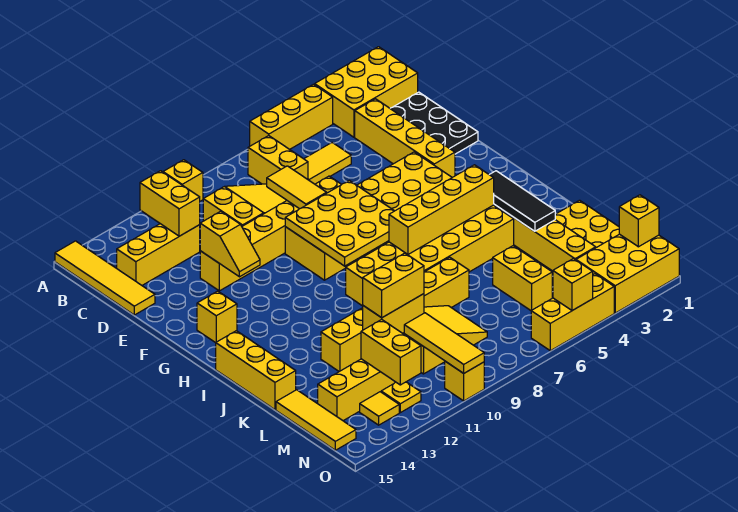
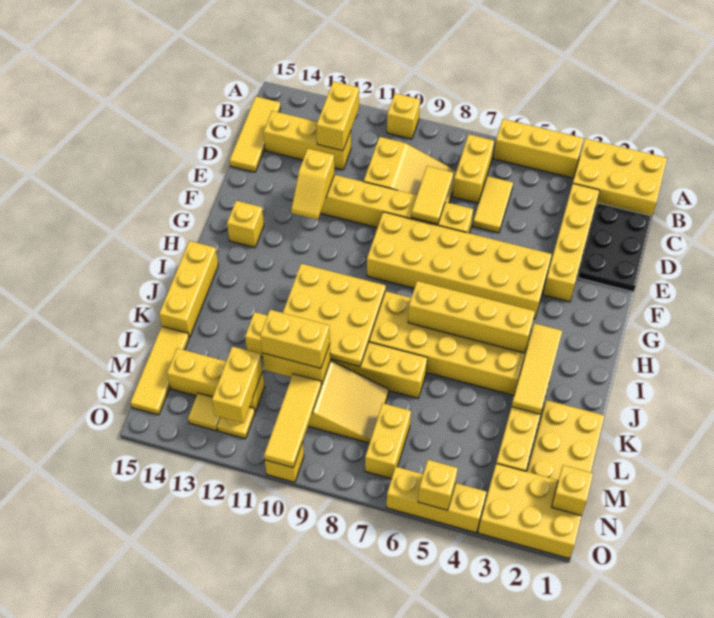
yellow tile A15:D15 level 1 -> yellow tile B15:D15 level 1
yellow tile C5:C6 level 1 -> yellow tile C6:D6 level 1
yellow plate F7:H9 level 2 -> yellow plate I9:K11 level 2
black tile I3:K3 level 2 -> yellow tile I3:K3 level 2
yellow brick L5:M5 level 1 -> yellow brick M7:N7 level 1

